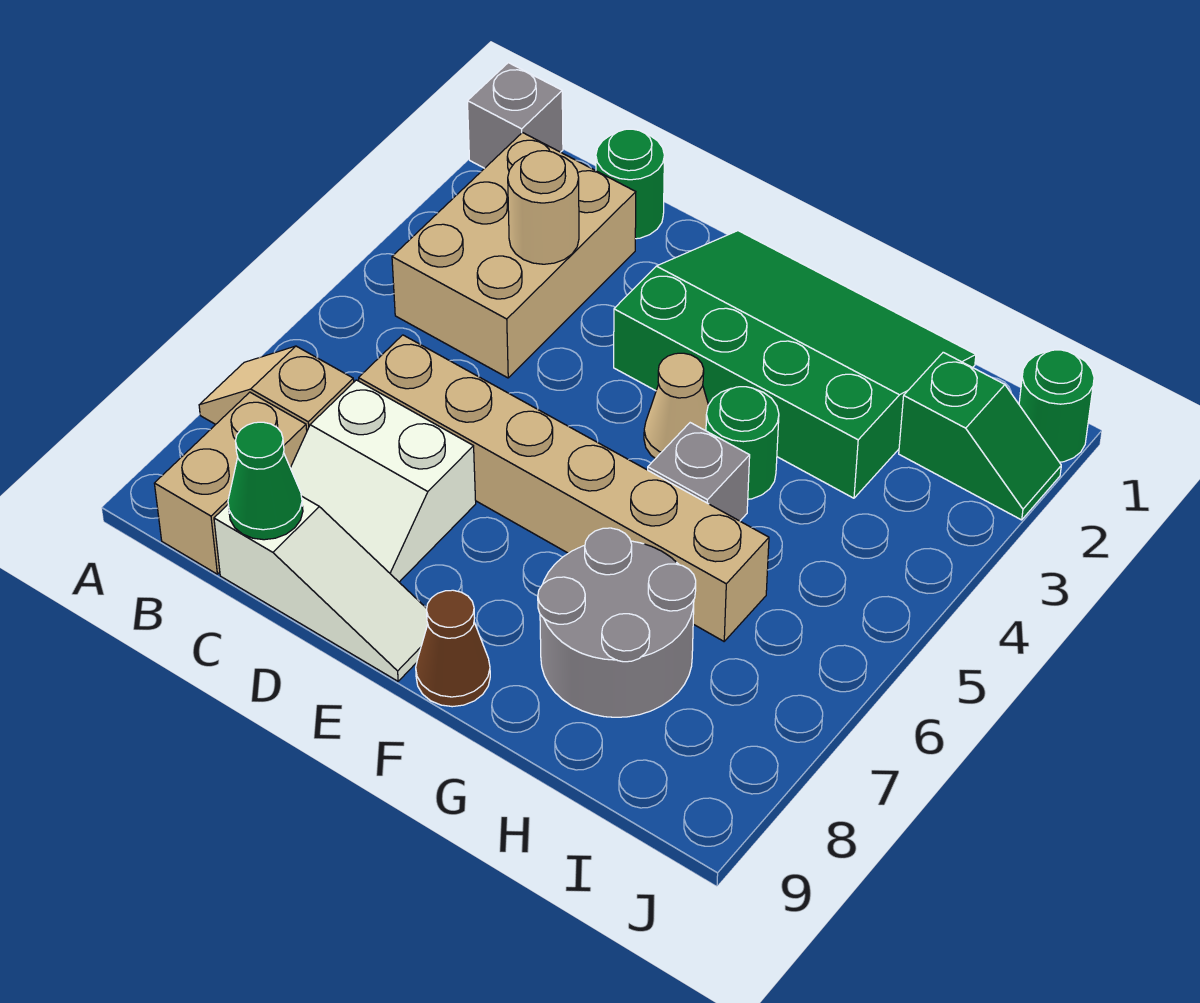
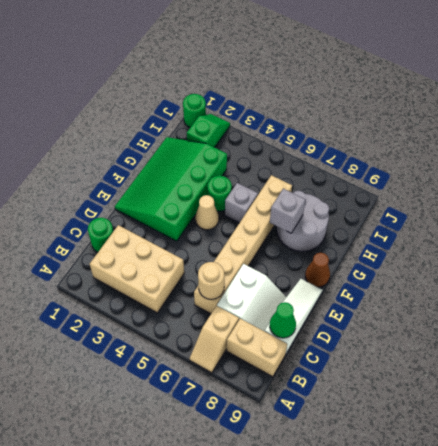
grey brick A1 level 1 -> grey brick G7 level 2
tan round brick C3 level 2 -> tan round brick C6 level 2

